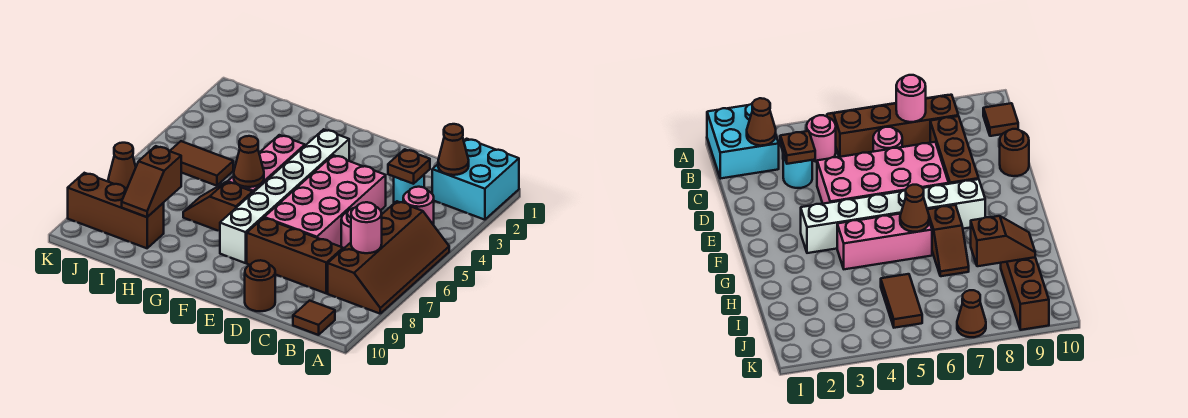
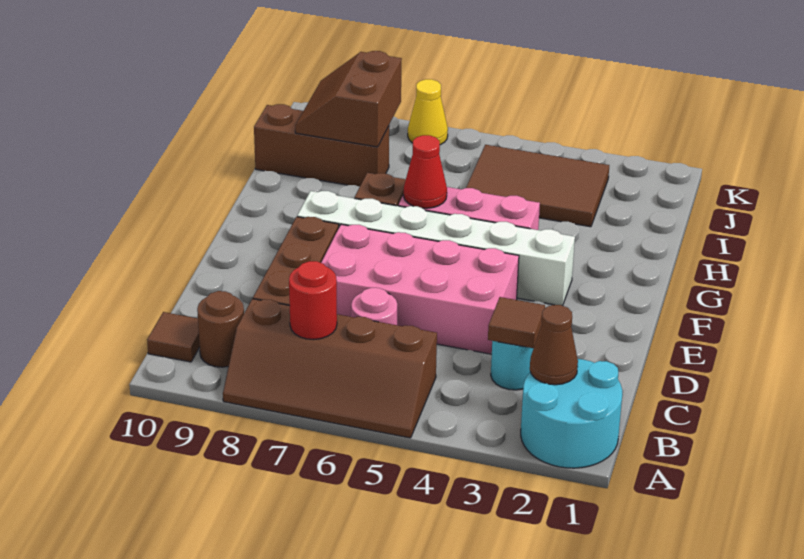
cyan brick A1:B2 level 1 -> cyan round brick A1:B2 level 1
pink round brick B4 level 1 -> none
pink round brick B7 level 2 -> red round brick B7 level 2
brown plate C3 level 2 -> brown tile C3 level 2
brown round brick D10 level 1 -> brown round brick B9 level 1
brown cone G6 level 2 -> red cone G6 level 2
brown tile I5:J5 level 1 -> brown tile I3:J5 level 1
brown slope I8:I9 level 2 top 8 -> brown slope I8:J9 level 2 top 8
brown brick I9:K9 level 1 -> brown brick I8:I10 level 1
brown cone K7 level 1 -> yellow cone K7 level 1

